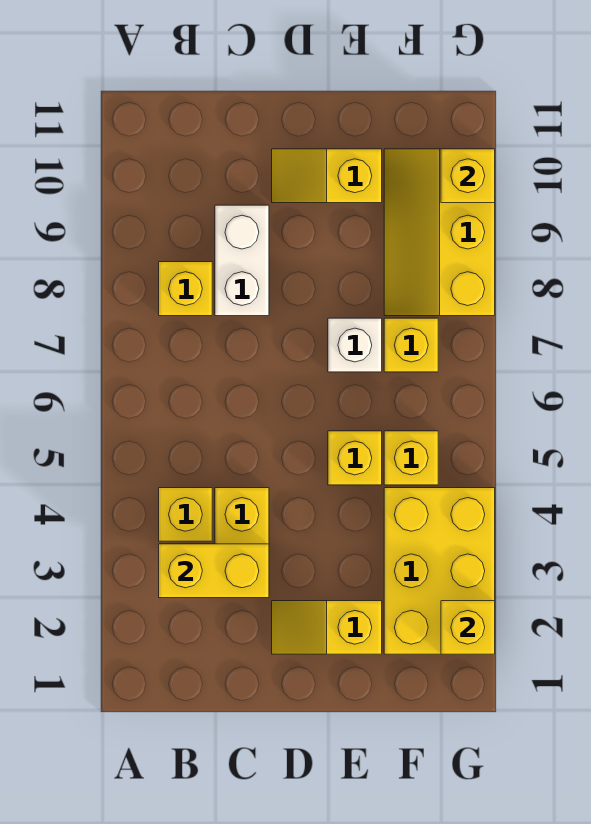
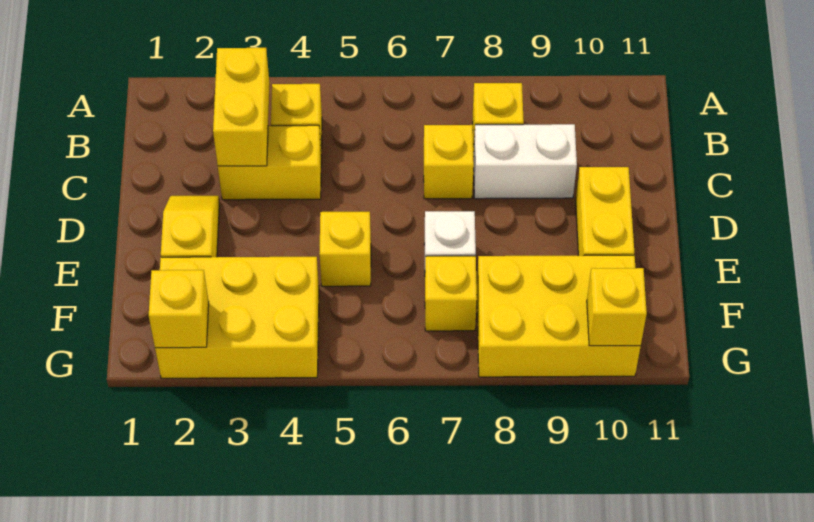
yellow slope D10:E10 level 1 top E -> yellow brick D10:E10 level 1
yellow brick F5 level 1 -> yellow brick C7 level 1
yellow slope F8:G10 level 1 top G -> yellow brick F8:G10 level 1

